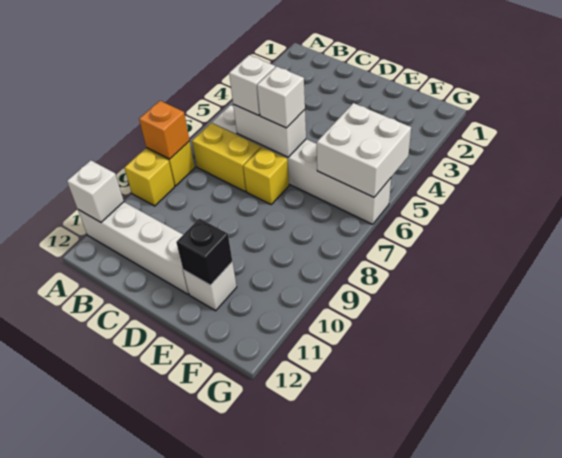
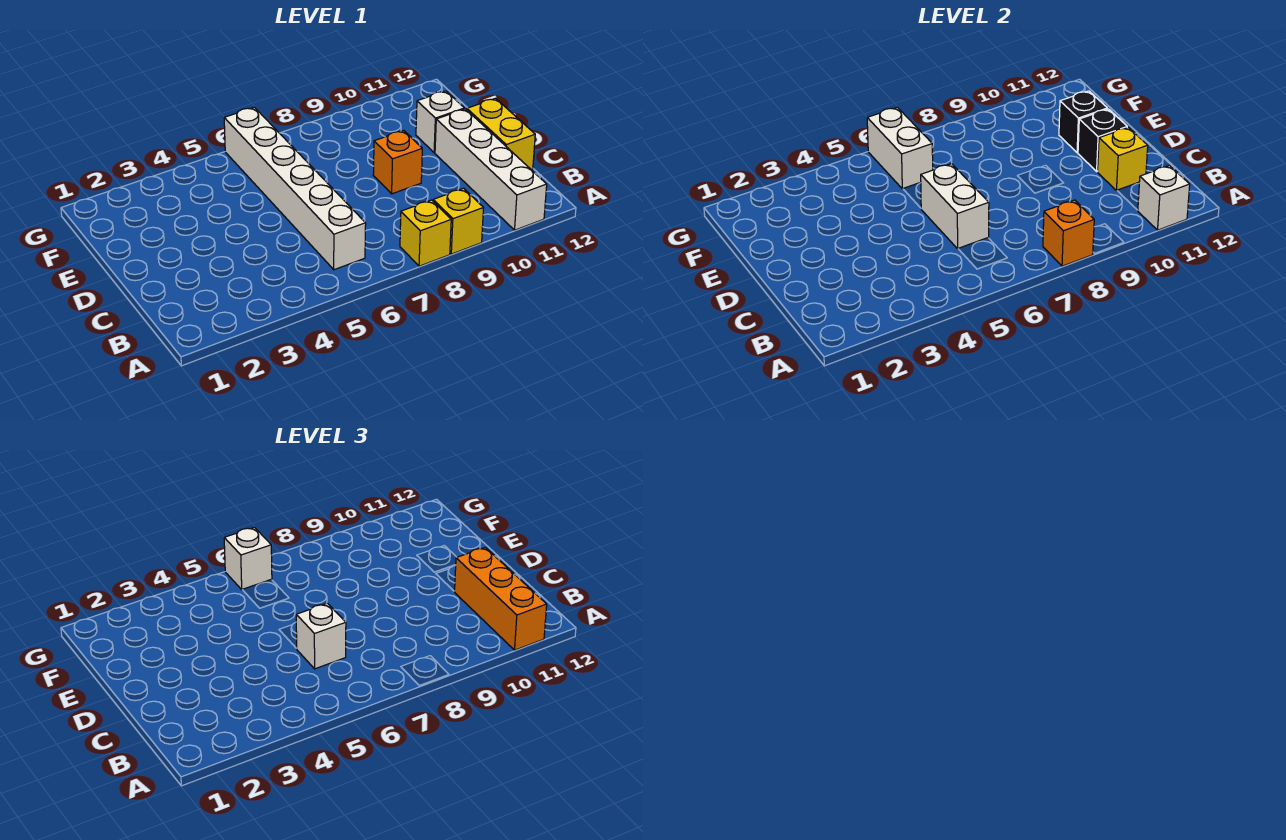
none -> orange brick A11:C11 level 3
yellow brick B7:C7 level 1 -> yellow brick C12:D12 level 1
white brick D6 level 3 -> white brick G6 level 3
yellow brick D7 level 1 -> yellow brick C11 level 2
none -> orange brick D9 level 1
none -> black brick D11 level 2
white brick F5:G6 level 2 -> white brick F6:G6 level 2

